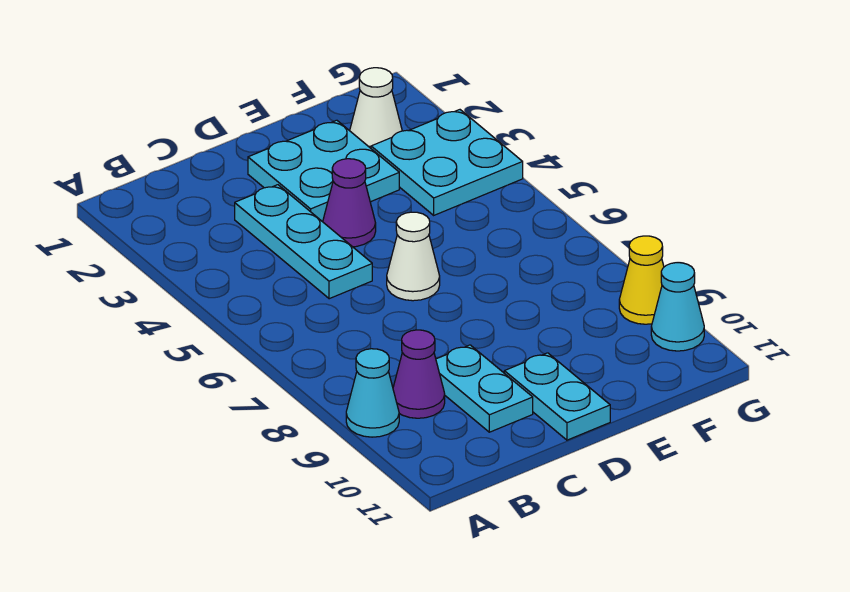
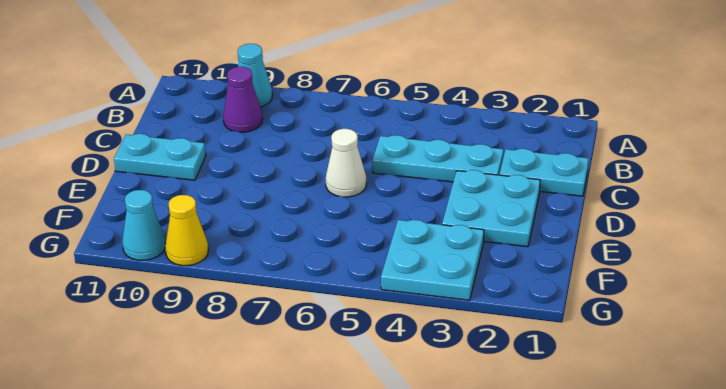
cyan plate C9:C10 level 1 -> cyan plate C1:C2 level 1
purple cone D4 level 1 -> none
white cone F2 level 1 -> none

